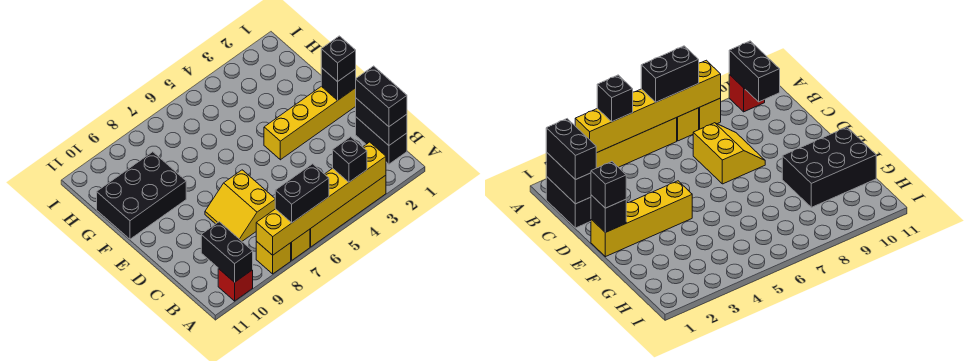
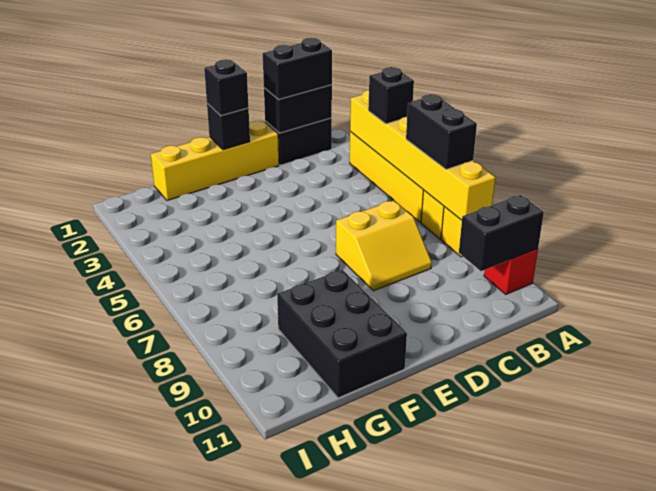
yellow brick E1:E4 level 1 -> yellow brick D1:G1 level 1

